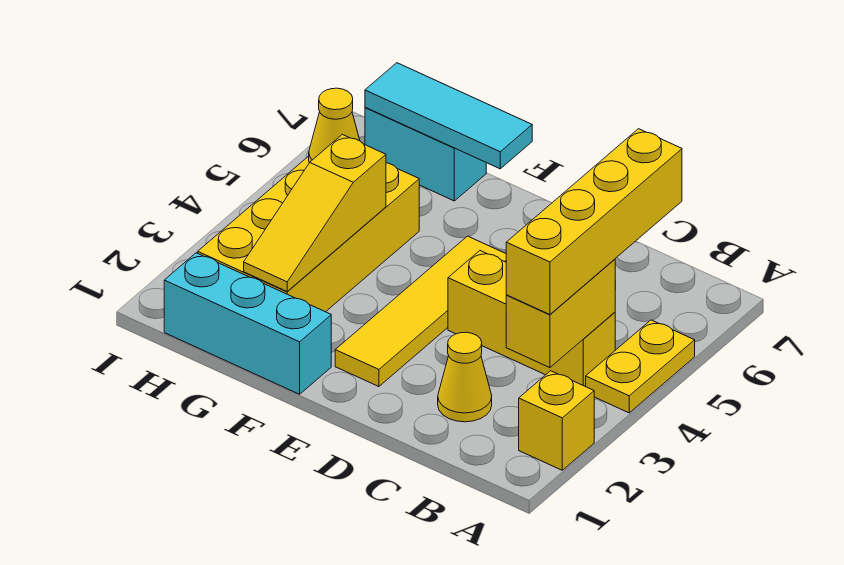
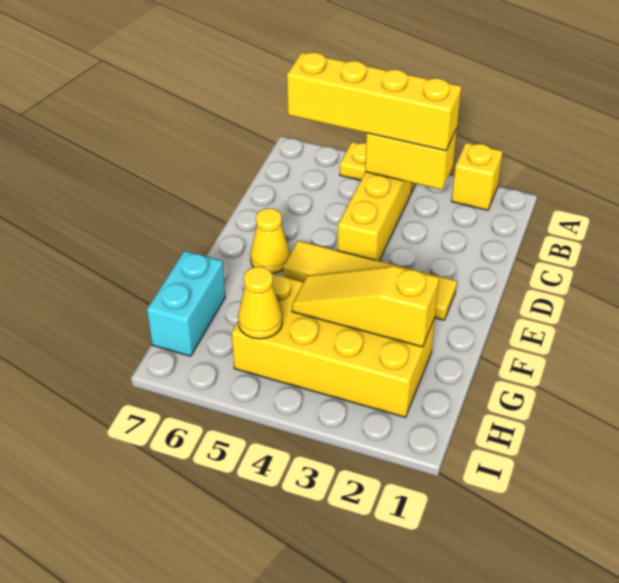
yellow cone C2 level 1 -> yellow cone E6 level 1
cyan brick F1:H1 level 1 -> none
cyan tile F7:H7 level 2 -> none
yellow slope G2:G4 level 2 top 4 -> yellow slope G2:G4 level 2 top 2

